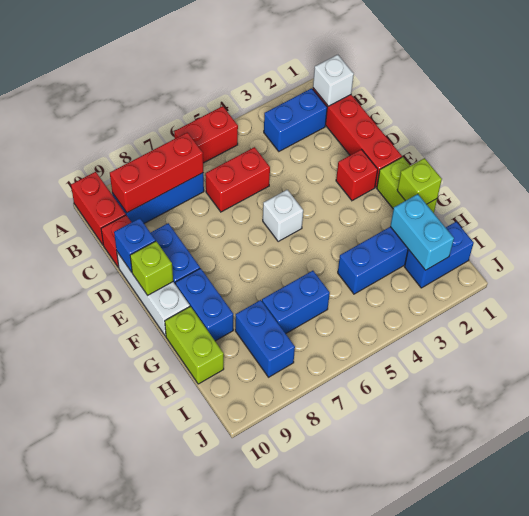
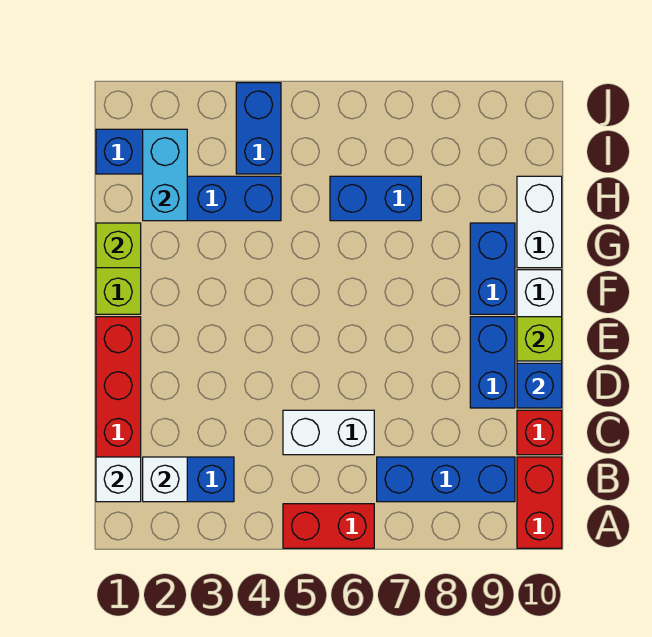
red brick B7:B9 level 2 -> none
red brick C5:C6 level 1 -> white brick C5:C6 level 1
red brick E2 level 1 -> none
white brick E5 level 1 -> white brick B2 level 2
lime brick G10:H10 level 1 -> white brick G10:H10 level 1
blue brick H8:I8 level 1 -> blue brick I4:J4 level 1

